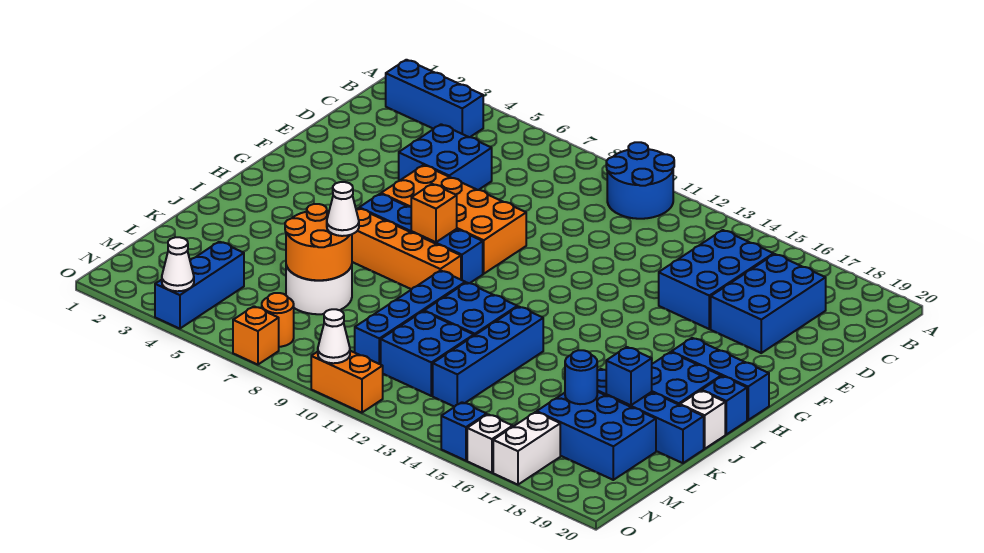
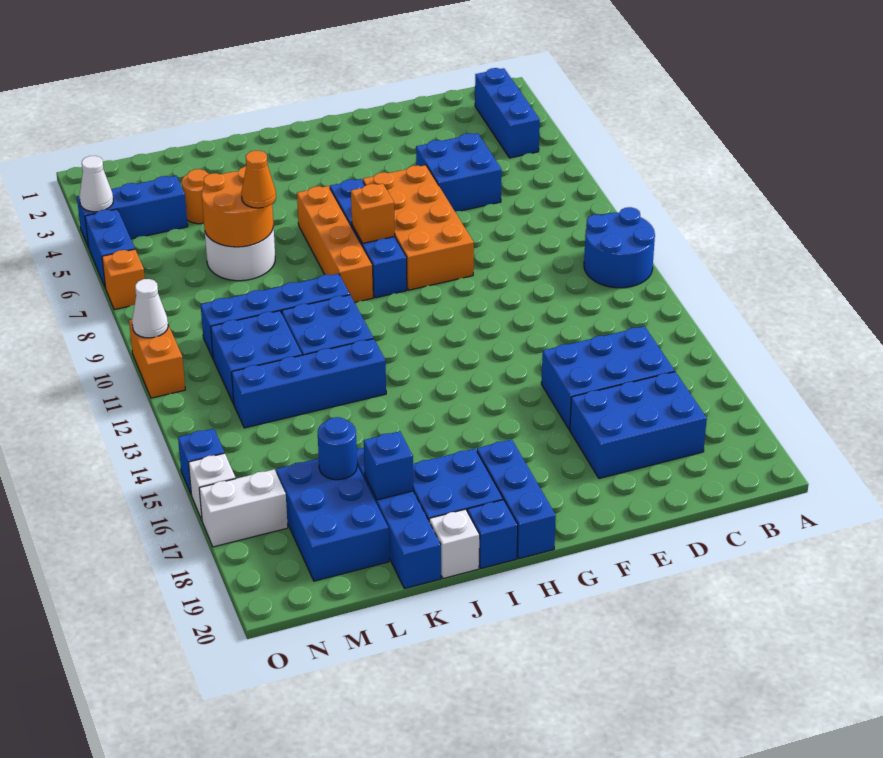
white cone K7 level 3 -> orange cone K7 level 3
orange round brick N7 level 1 -> orange round brick L4 level 1
none -> blue brick O5:O6 level 1

